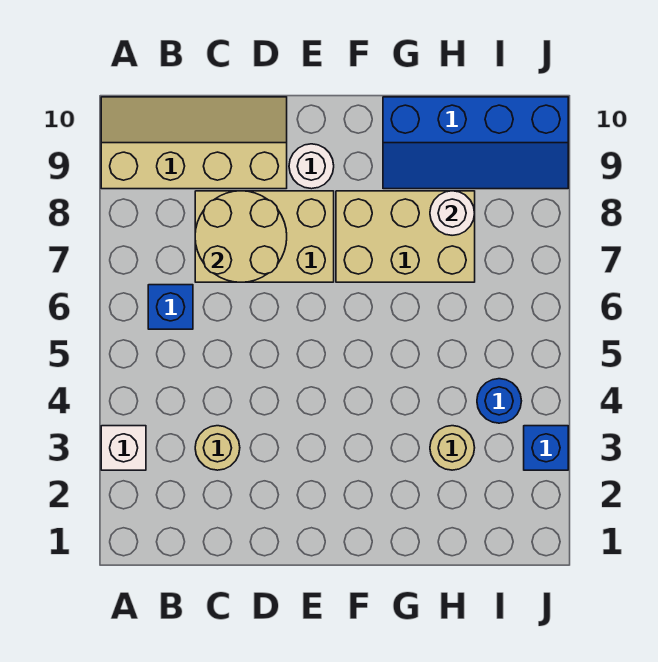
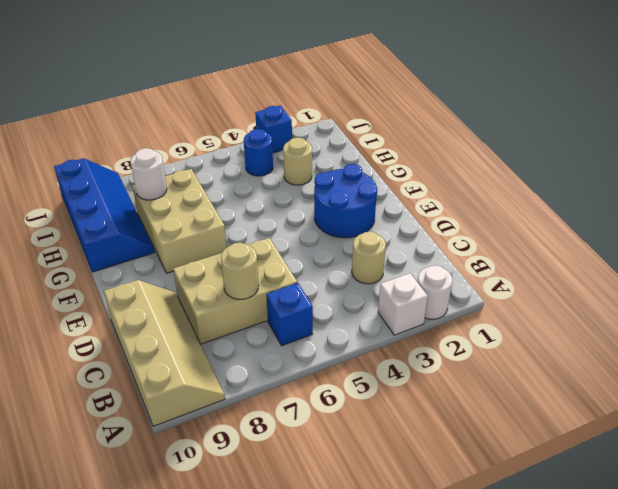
tan slope A9:D10 level 1 top 9 -> tan slope A9:D10 level 1 top 10
tan brick C7:E8 level 1 -> tan brick C6:D8 level 1
tan round brick C7:D8 level 2 -> tan round brick C7 level 2
none -> blue round brick E2:F3 level 1
white round brick E9 level 1 -> white round brick A2 level 1

